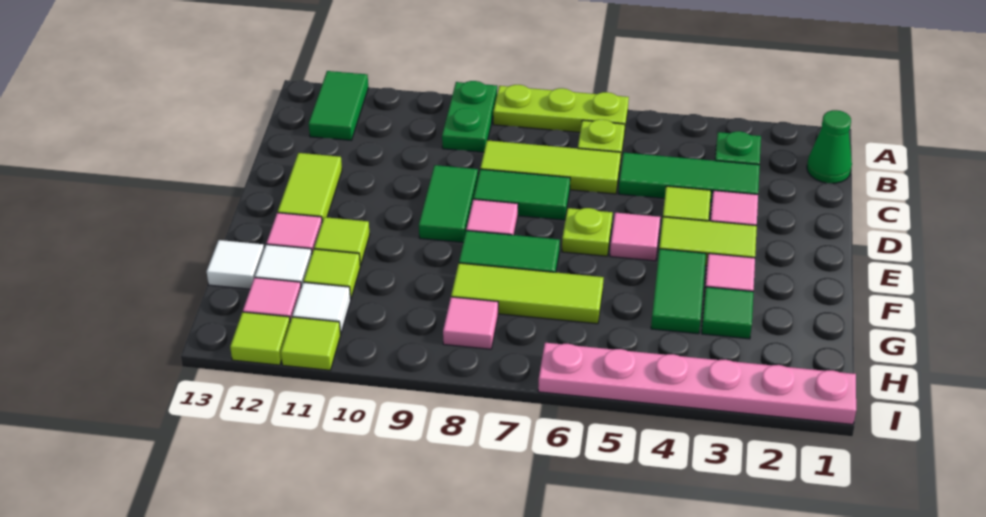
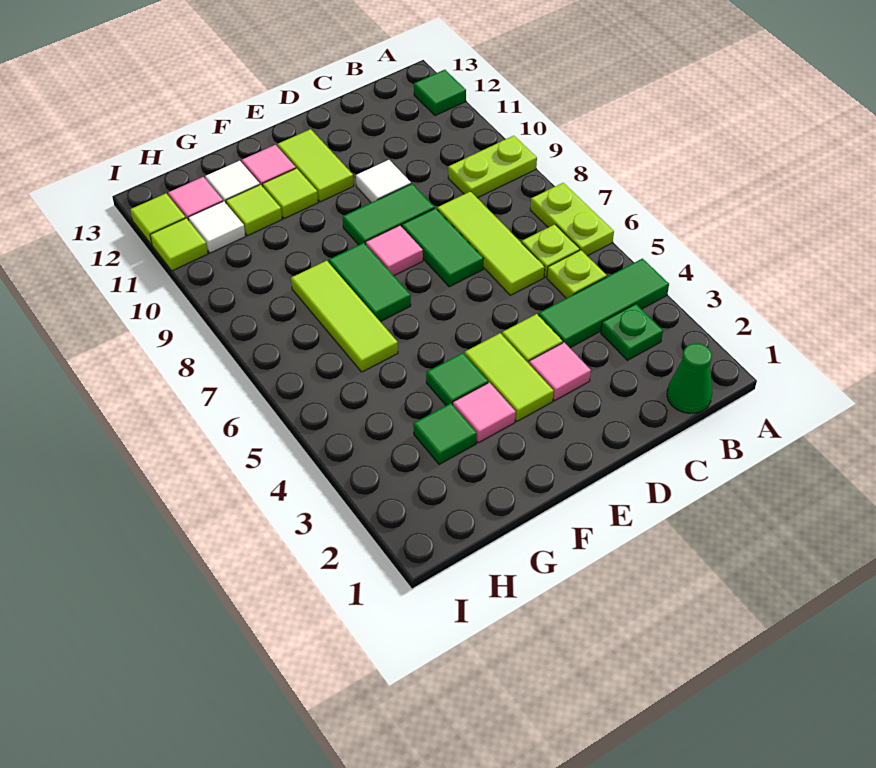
lime plate A6:A8 level 1 -> lime plate A6:A7 level 1
green plate A9:B9 level 1 -> lime plate A9:B9 level 1
green tile A12:B12 level 1 -> green tile A12 level 1
green tile C3:C5 level 1 -> green tile A4:C4 level 1
lime tile D12:E12 level 1 -> lime tile E11:E12 level 1
pink tile E5 level 1 -> none
lime plate E6 level 1 -> lime plate B5 level 1
green tile F4:G4 level 1 -> green tile F4 level 1
white tile G13 level 1 -> white tile D10 level 1
pink tile H8 level 1 -> none
pink plate I1:I6 level 1 -> none

